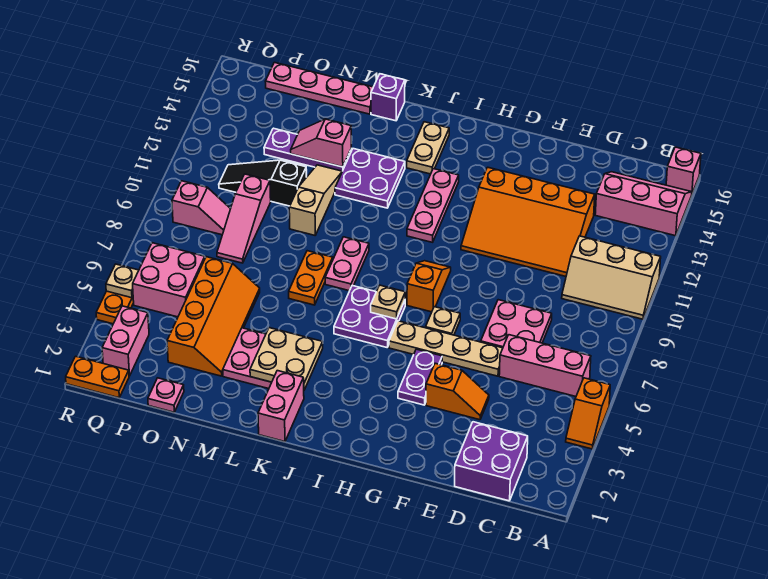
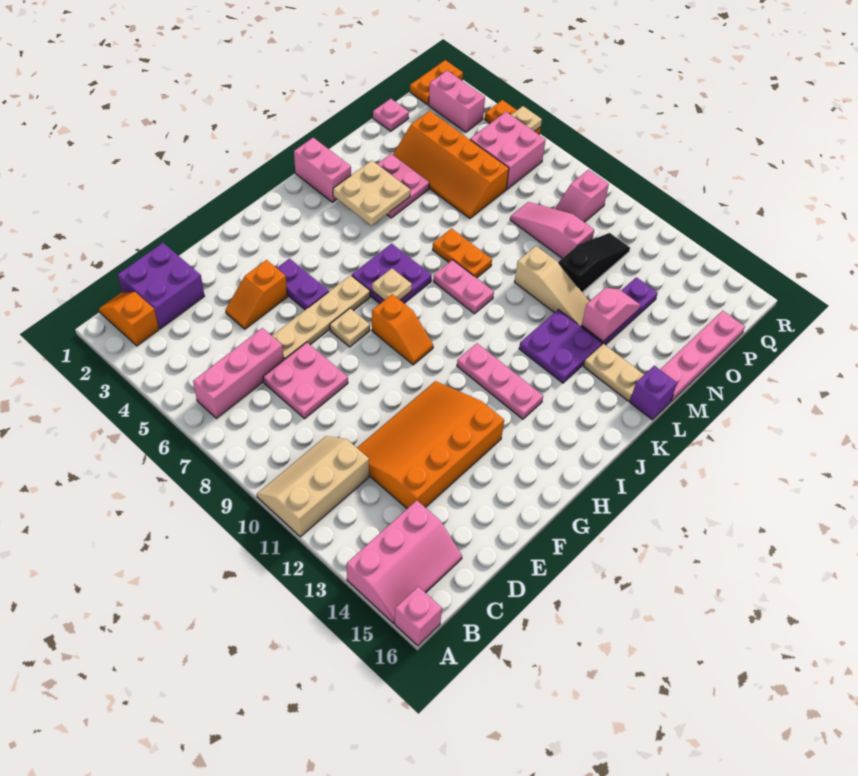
orange slope A4:A5 level 1 top 5 -> orange slope B1:B2 level 1 top 2
tan plate J14:J15 level 1 -> tan plate L14:L15 level 1

